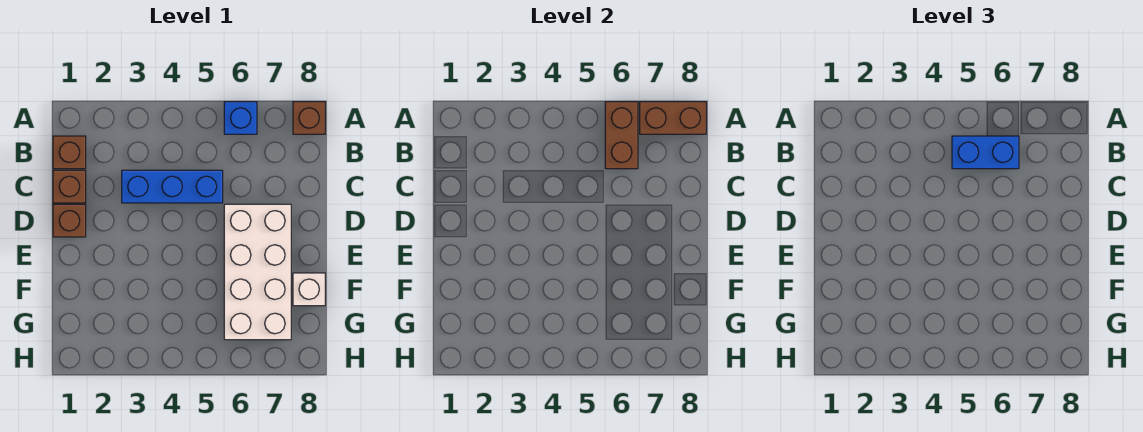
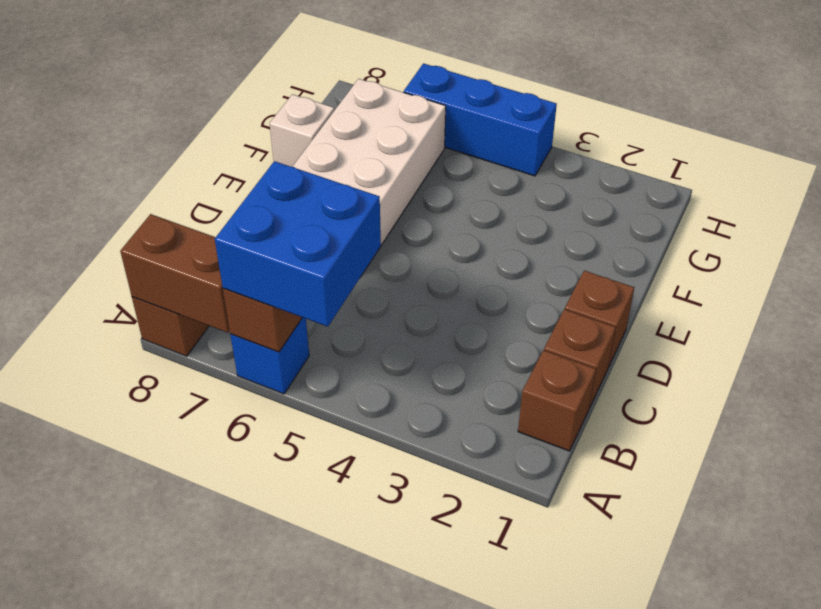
blue brick B5:B6 level 3 -> blue brick A5:B6 level 3
blue brick C3:C5 level 1 -> blue brick H4:H6 level 1

